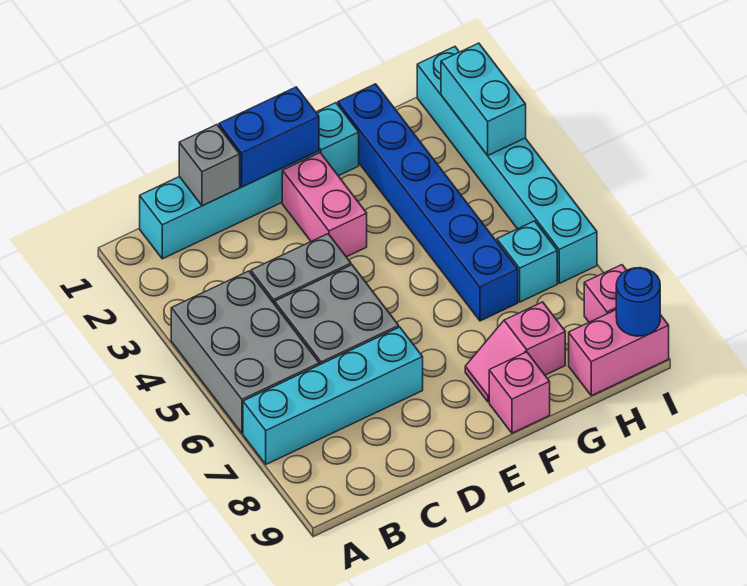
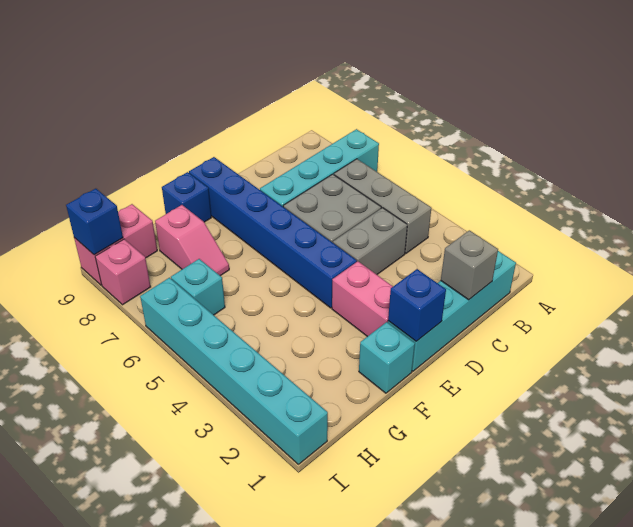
grey brick A4:B6 level 1 -> grey brick B4:B6 level 1
blue brick D1:E1 level 2 -> blue brick E1 level 2
pink slope F8:G8 level 1 top G -> pink slope G7:G8 level 1 top 8
pink brick F9 level 1 -> blue brick F9 level 1
blue brick G1:G6 level 1 -> blue brick E4:E9 level 1
cyan brick I2:I3 level 2 -> none
blue round brick I9 level 2 -> blue brick I9 level 2

